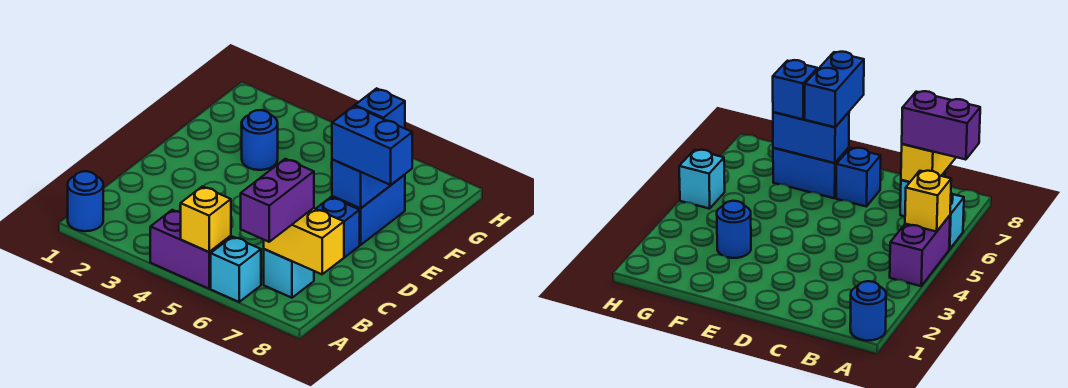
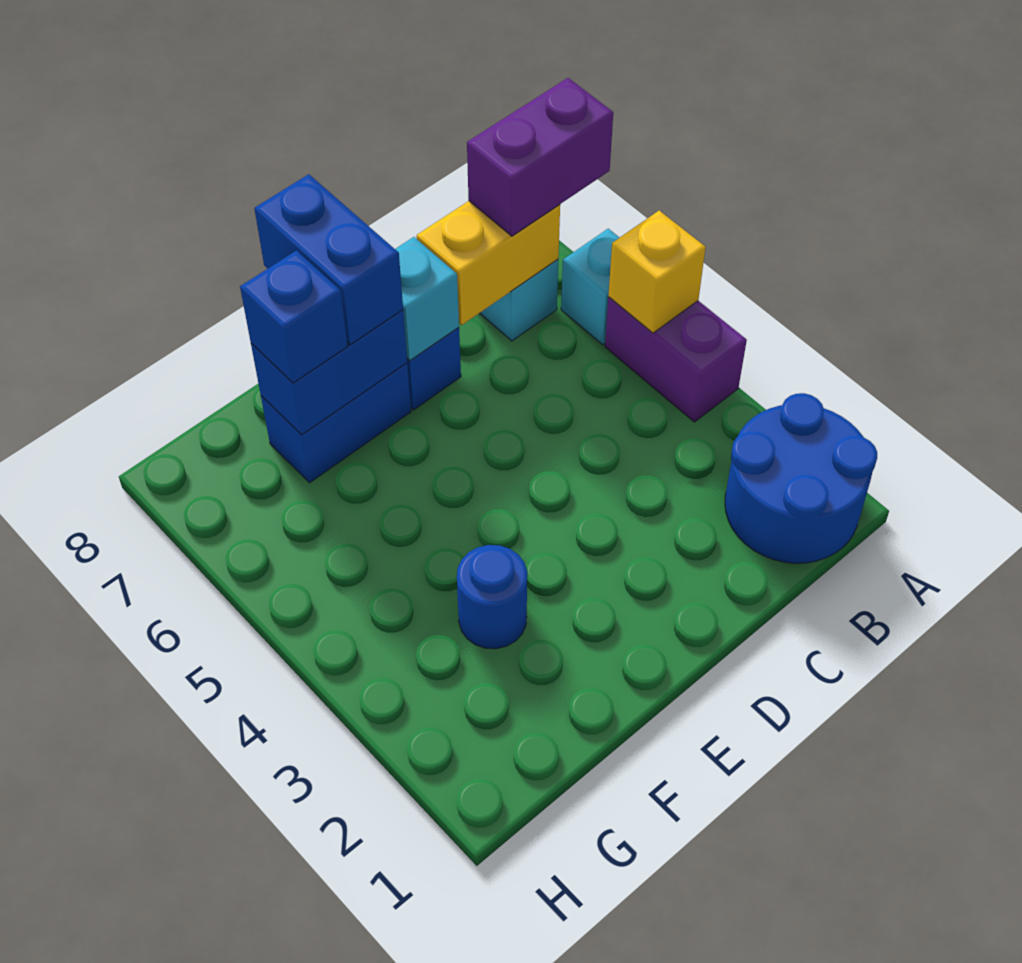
blue round brick A1 level 1 -> blue round brick A1:B2 level 1
yellow brick B7:B8 level 2 -> yellow brick B7:C7 level 2
cyan brick H5 level 1 -> cyan brick D7 level 2

